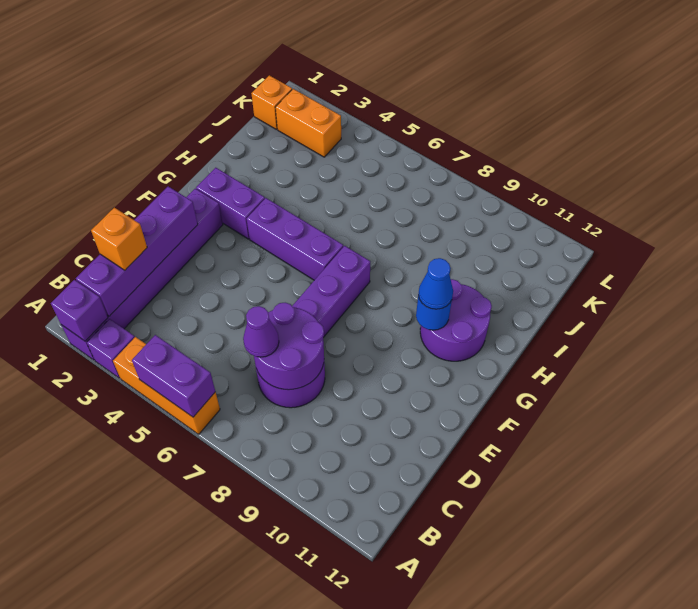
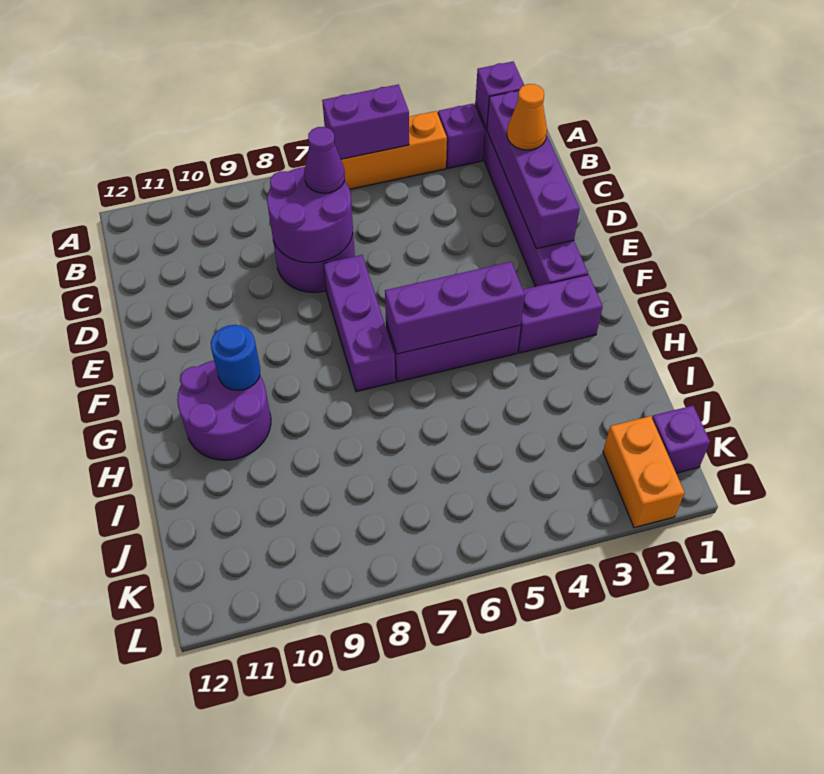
orange brick C2 level 3 -> orange cone C2 level 3
none -> purple brick G4:G6 level 2
blue cone G10 level 3 -> none
orange brick K1 level 1 -> purple brick K1 level 1
orange brick K2:K3 level 1 -> orange brick K2:L2 level 1

